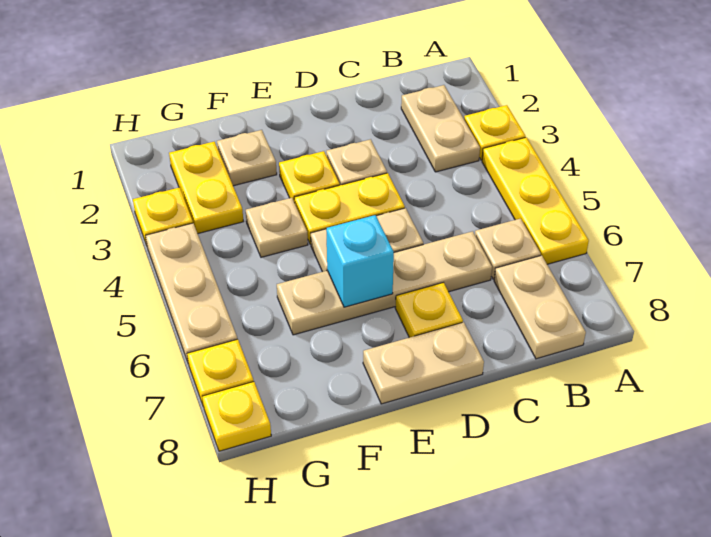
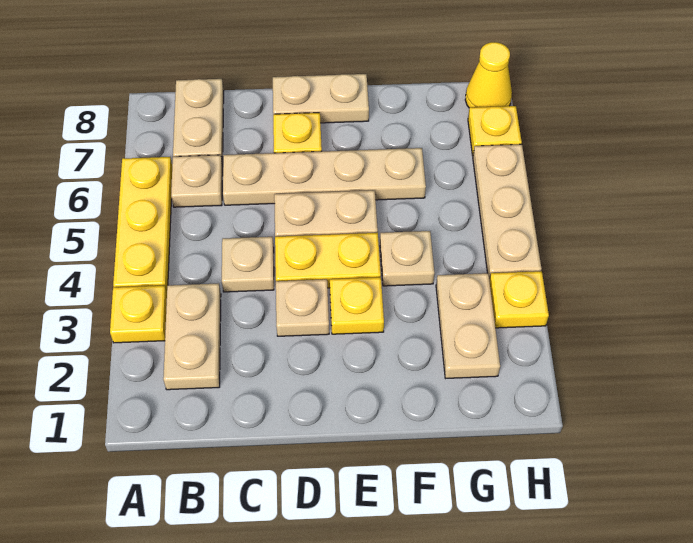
cyan brick E6 level 2 -> none
tan plate F2 level 1 -> tan plate C4 level 1
yellow plate G2:G3 level 1 -> tan plate G2:G3 level 1
yellow plate H8 level 1 -> yellow cone H8 level 1

